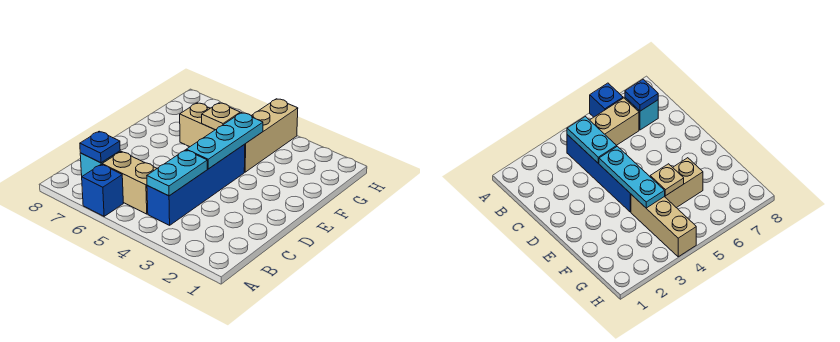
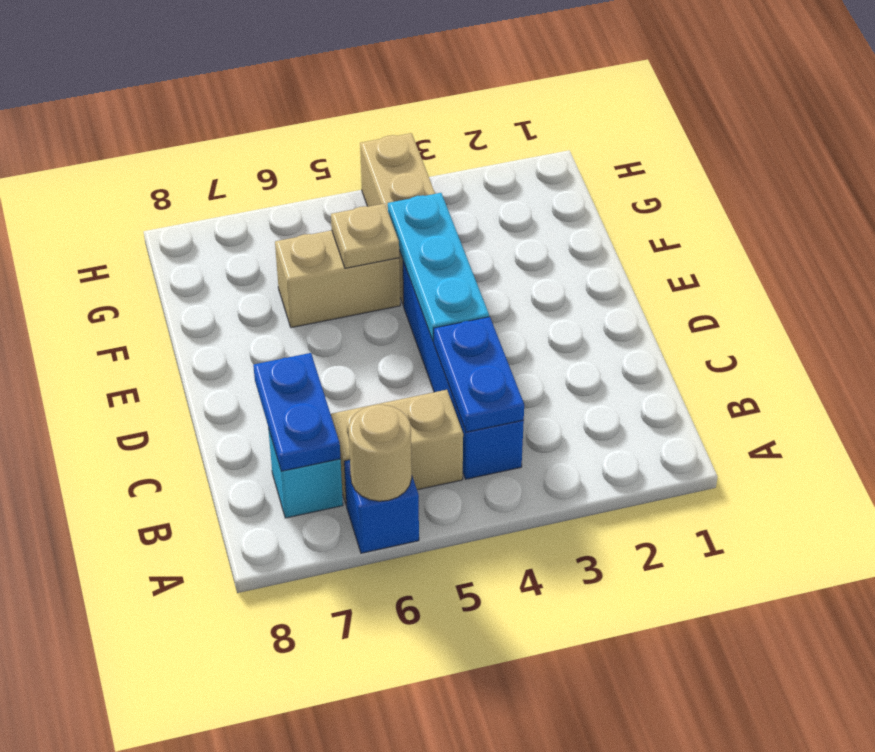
none -> tan round brick A6 level 2
cyan plate B4:C4 level 2 -> blue plate B4:C4 level 2
blue plate B7 level 2 -> blue plate B7:C7 level 2

